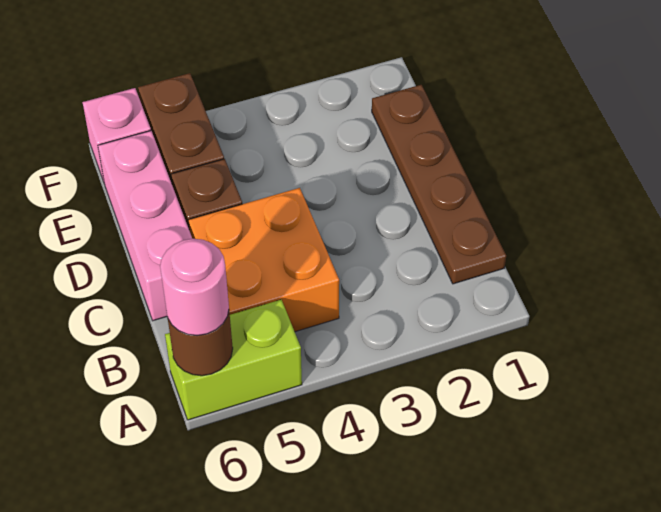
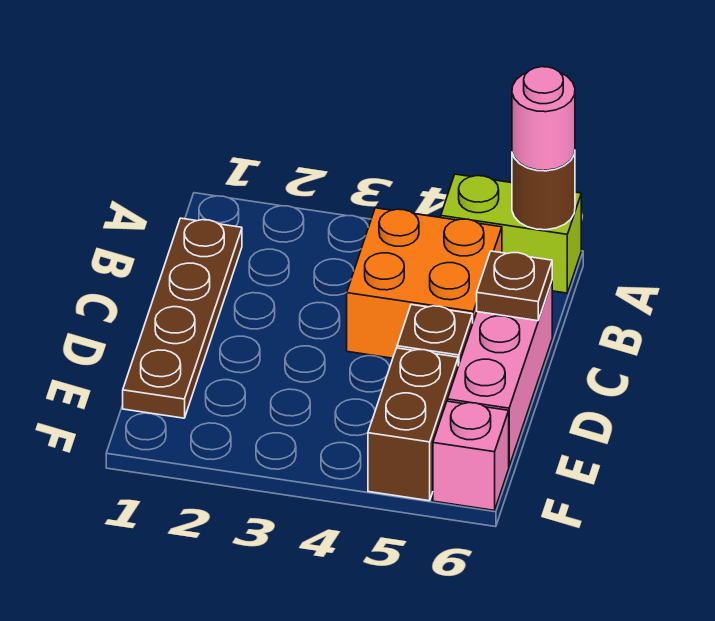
none -> brown plate C6 level 2

